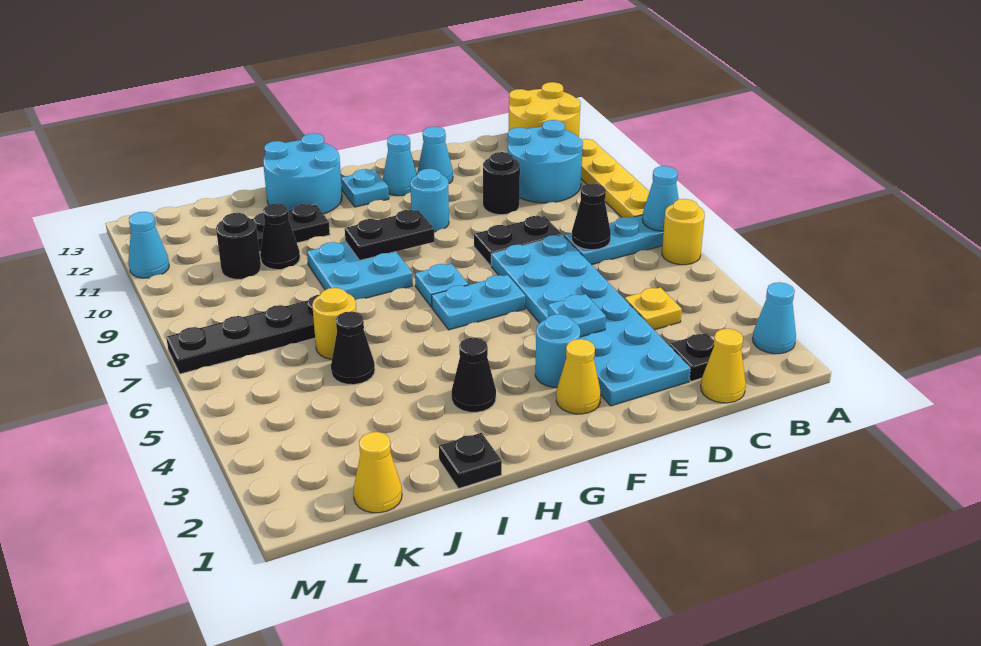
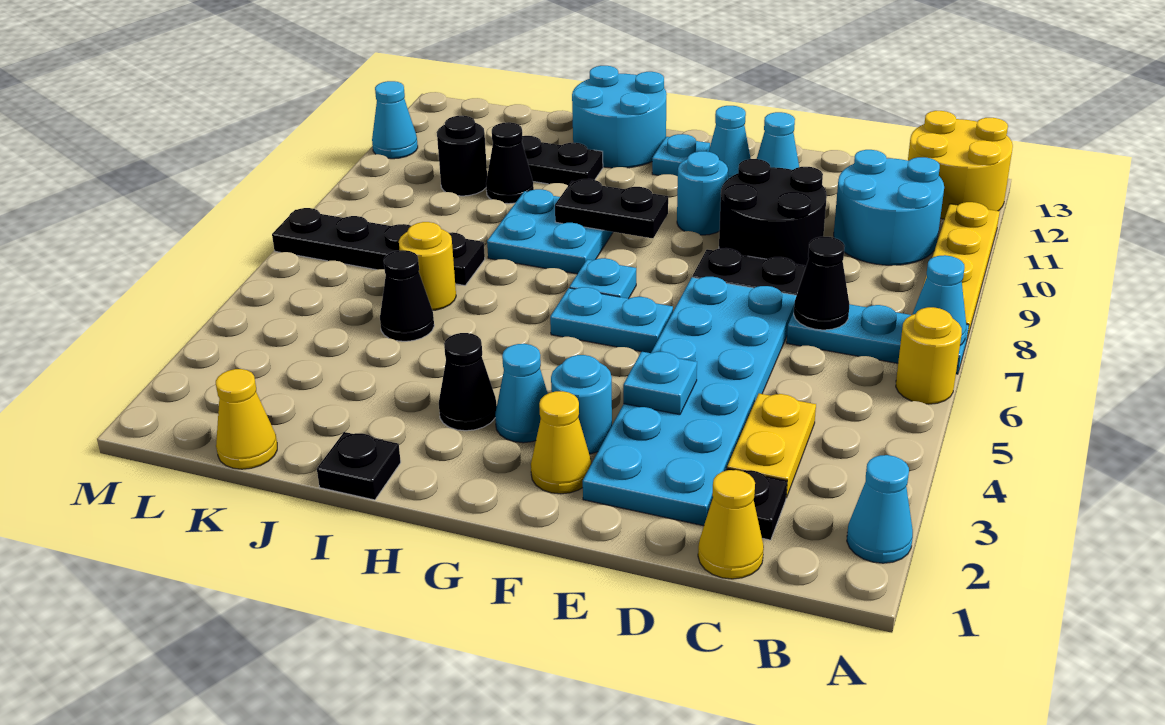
yellow plate C4 level 1 -> yellow plate C3:C4 level 1
black round brick D10 level 1 -> black round brick D9:E10 level 1
none -> cyan cone G3 level 1

